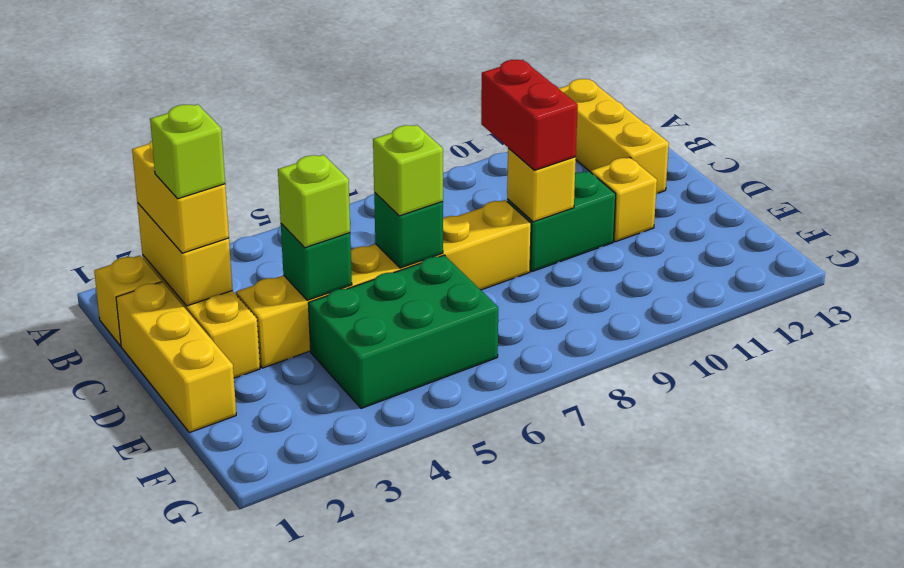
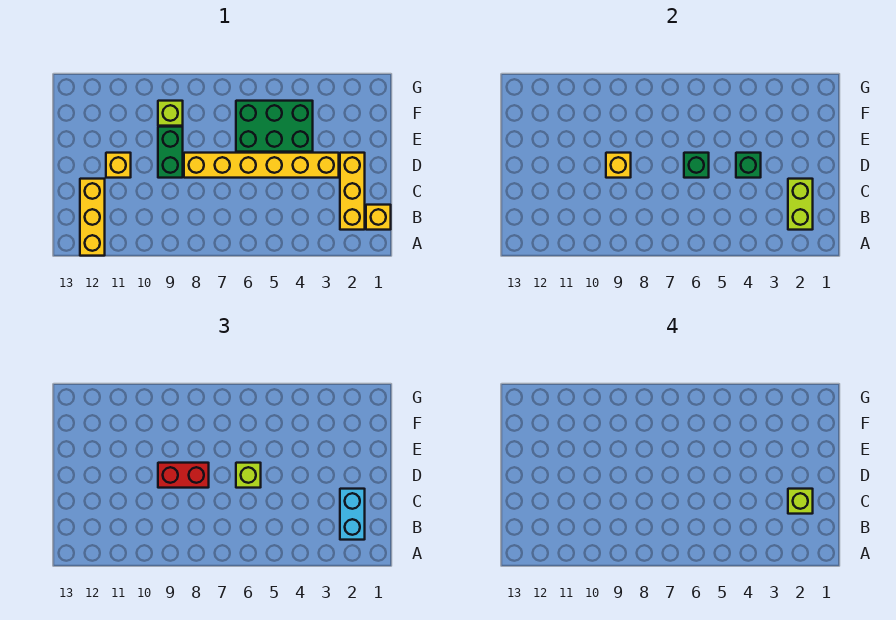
yellow brick B2:C2 level 2 -> lime brick B2:C2 level 2
yellow brick B2:C2 level 3 -> cyan brick B2:C2 level 3
yellow brick C1:E1 level 1 -> none
red brick C9:D9 level 3 -> red brick D8:D9 level 3
lime brick D4 level 3 -> lime brick F9 level 1
green brick D9:D10 level 1 -> green brick D9:E9 level 1

